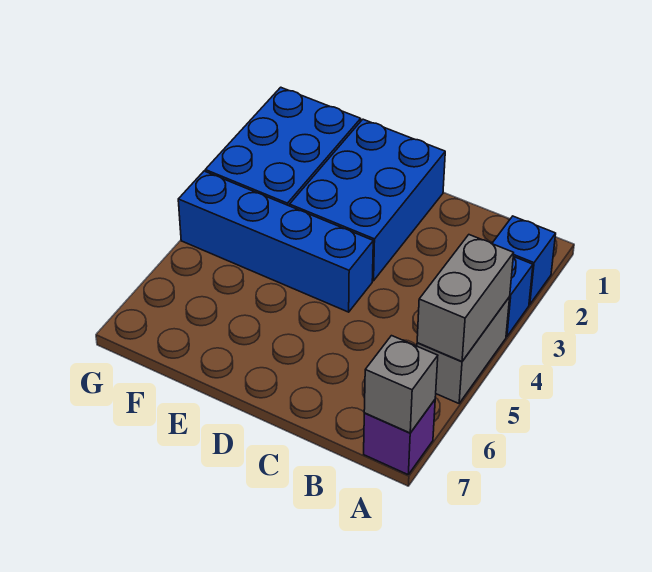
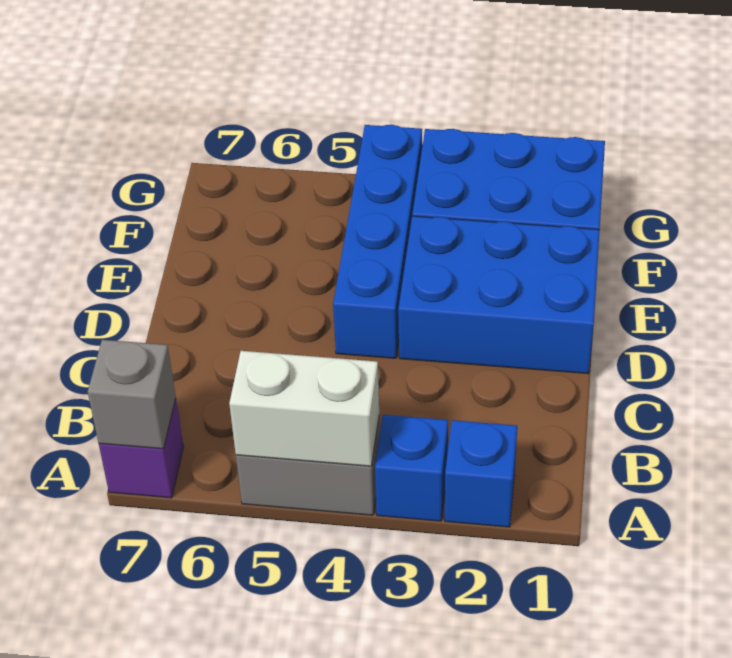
grey brick A4:A5 level 2 -> white brick A4:A5 level 2

